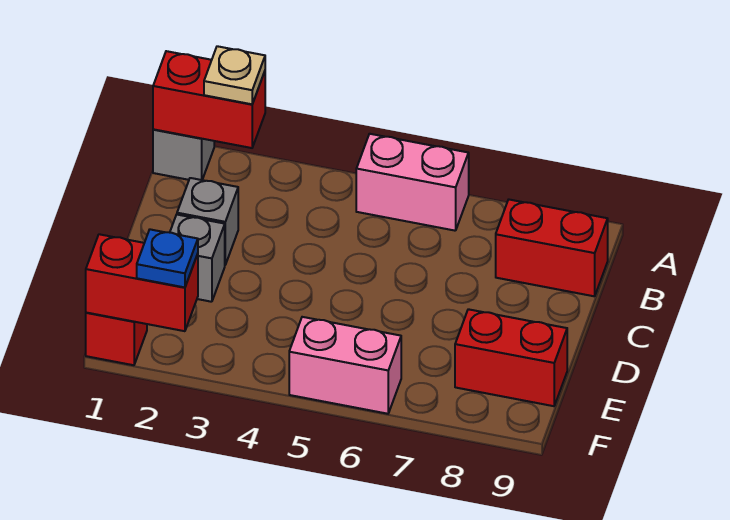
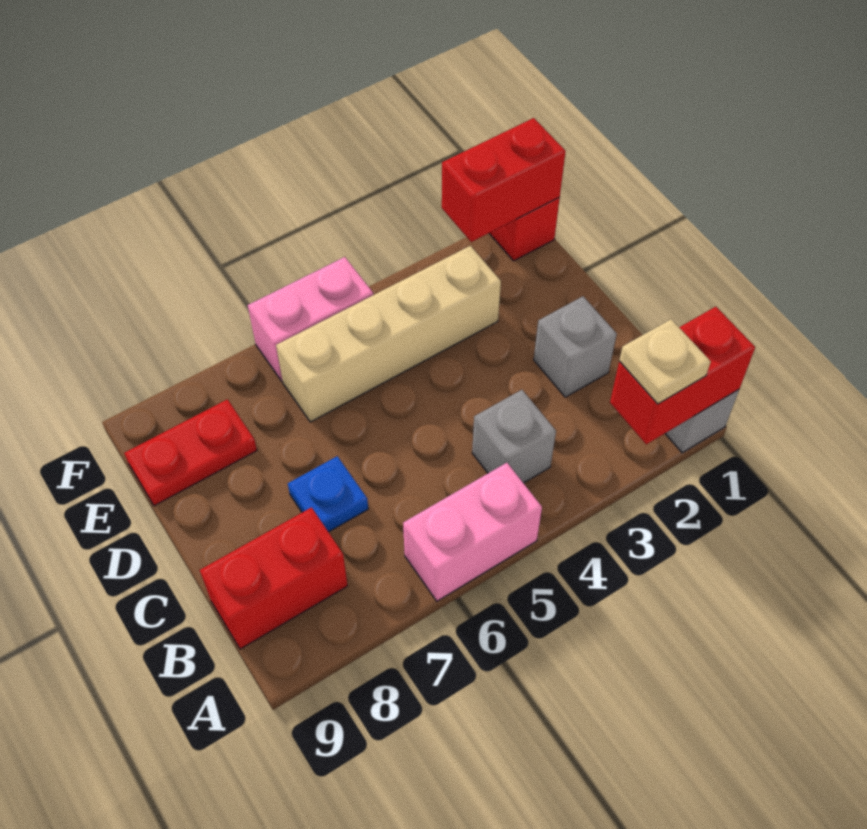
grey brick D2 level 1 -> grey brick B4 level 1
none -> tan brick E3:E6 level 1
red brick E8:E9 level 1 -> red plate E8:E9 level 1
blue plate F2 level 3 -> blue plate C7 level 1

